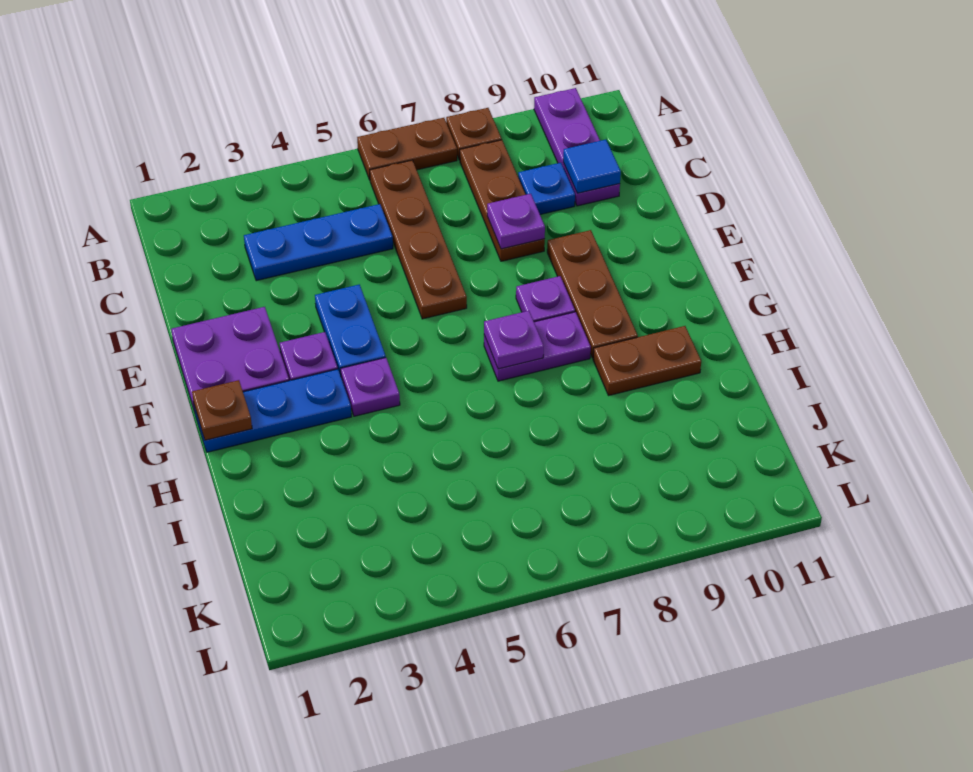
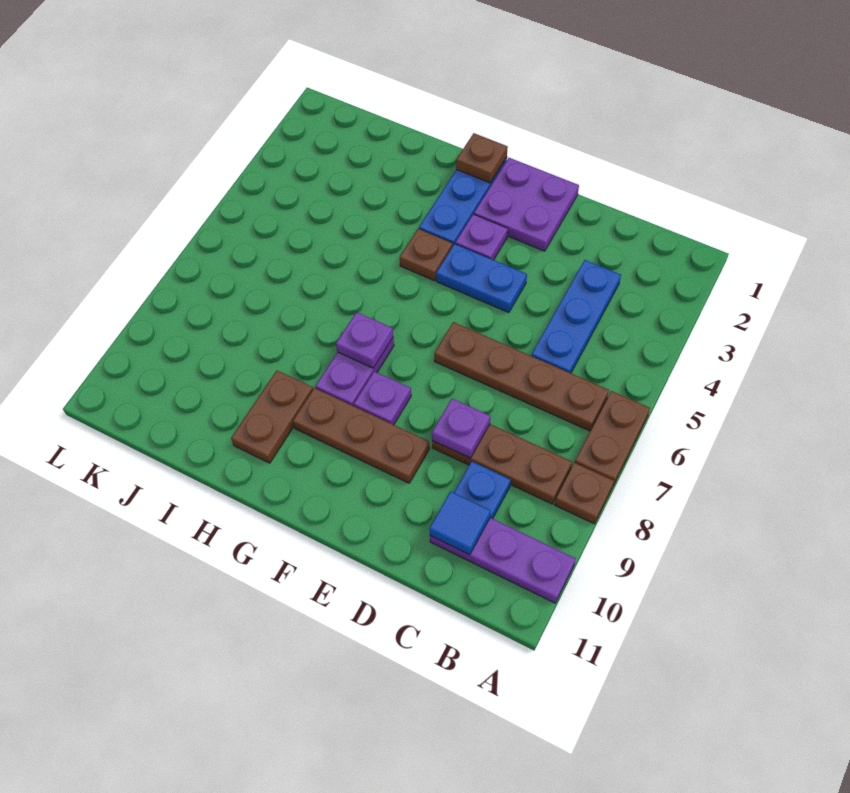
purple plate G4 level 1 -> brown plate G4 level 1

